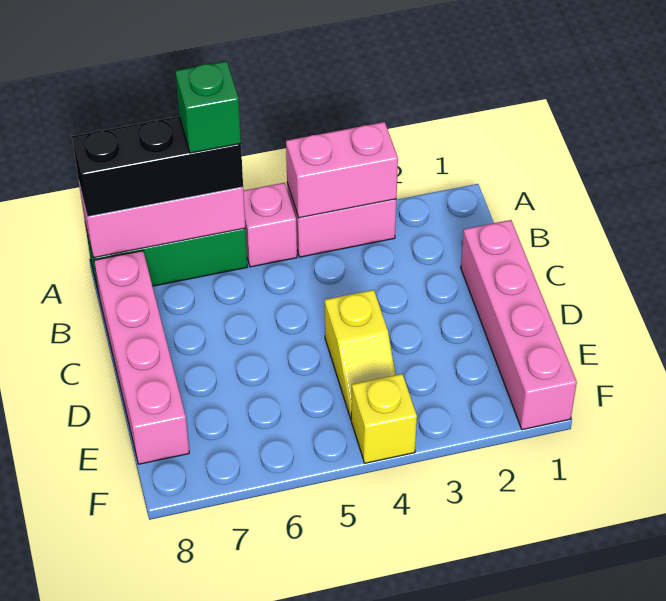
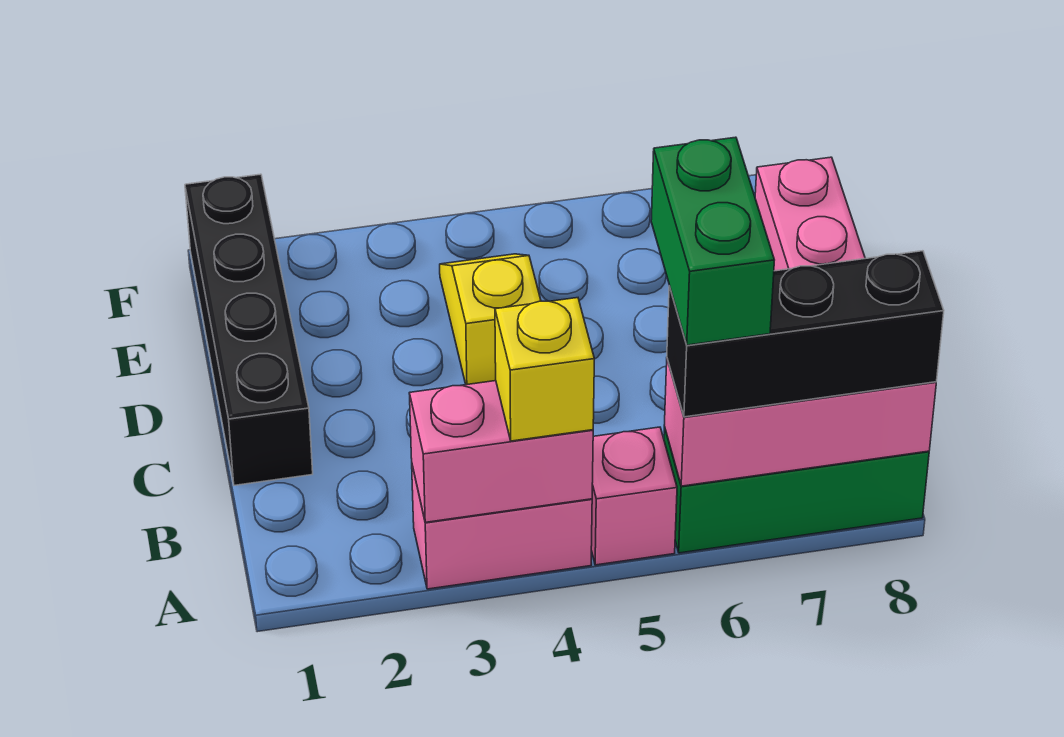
green brick A6 level 4 -> green brick A6:B6 level 4
pink brick C1:F1 level 1 -> black brick C1:F1 level 1
yellow brick F4 level 1 -> yellow brick A4 level 3

